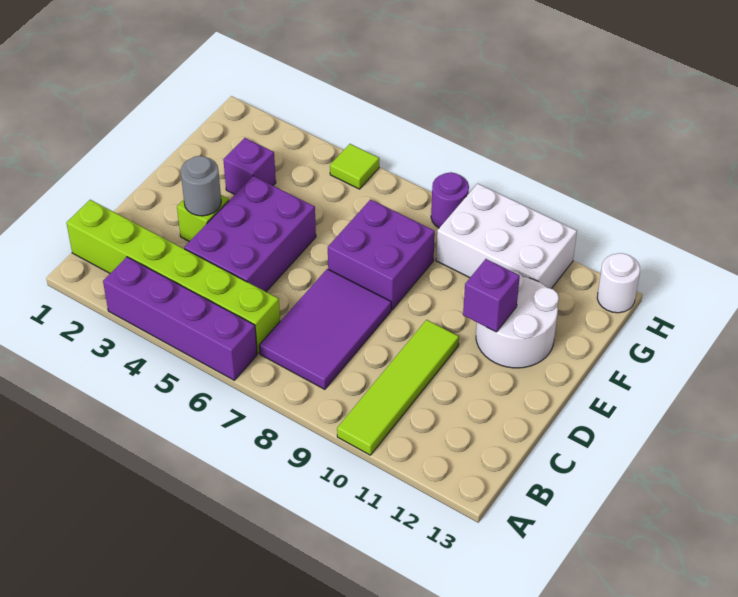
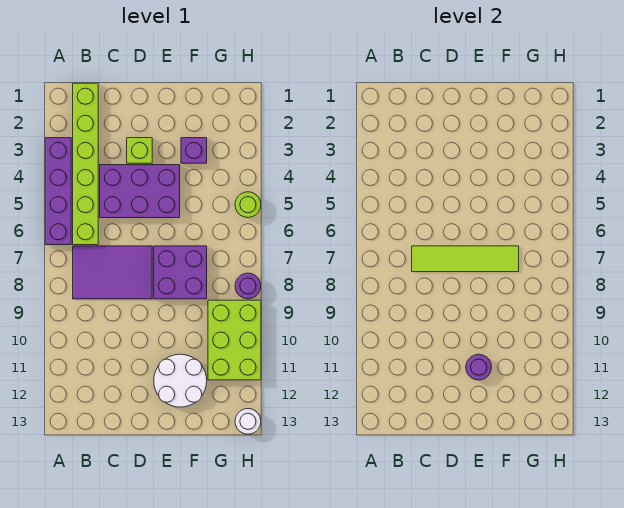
lime tile A10:D10 level 1 -> lime tile C7:F7 level 2
grey round brick D3 level 2 -> none
purple brick E11 level 2 -> purple round brick E11 level 2
white brick G9:H11 level 1 -> lime brick G9:H11 level 1
lime tile H5 level 1 -> lime round brick H5 level 1

